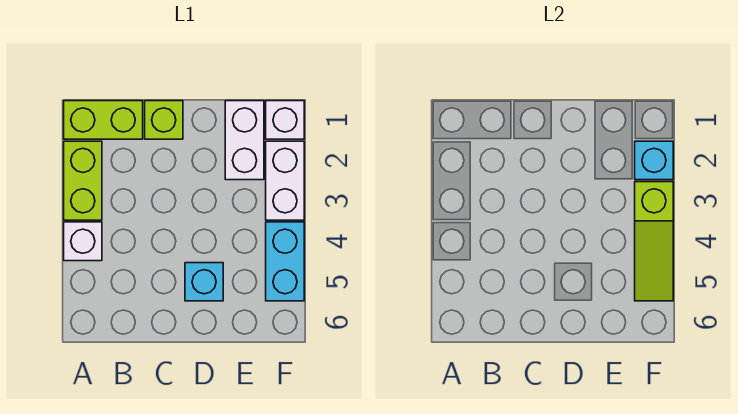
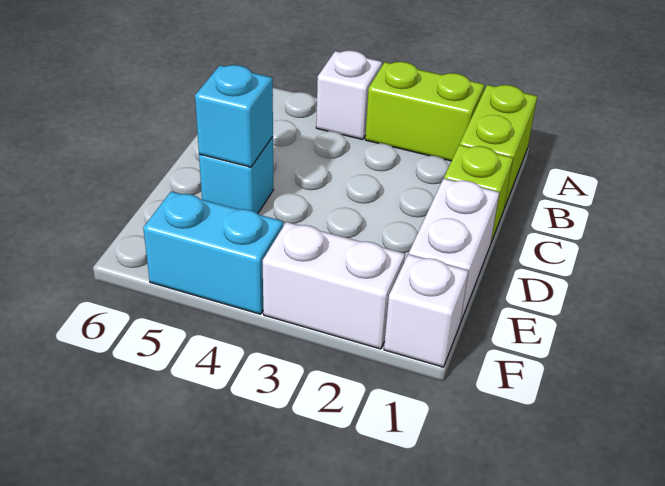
white brick E1:E2 level 1 -> white brick D1:E1 level 1
cyan brick F2 level 2 -> cyan brick D5 level 2
lime slope F3:F5 level 2 top 3 -> none

